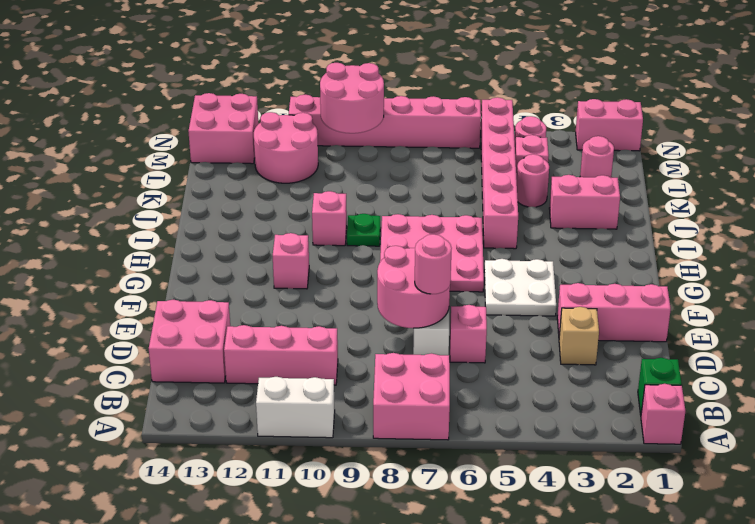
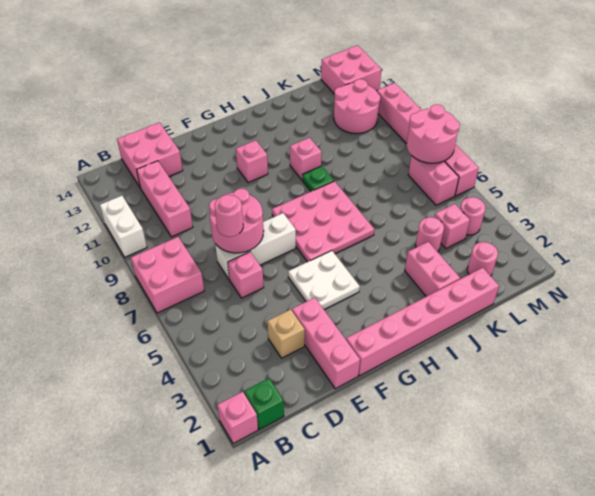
pink brick I5:N5 level 1 -> pink brick F1:K1 level 1
pink round brick M9:N10 level 2 -> pink round brick M7:N8 level 2
pink brick N1:N2 level 1 -> pink brick M6:M7 level 1

